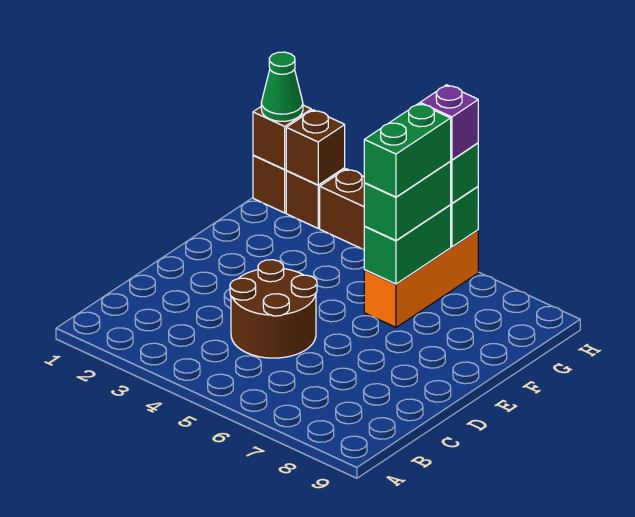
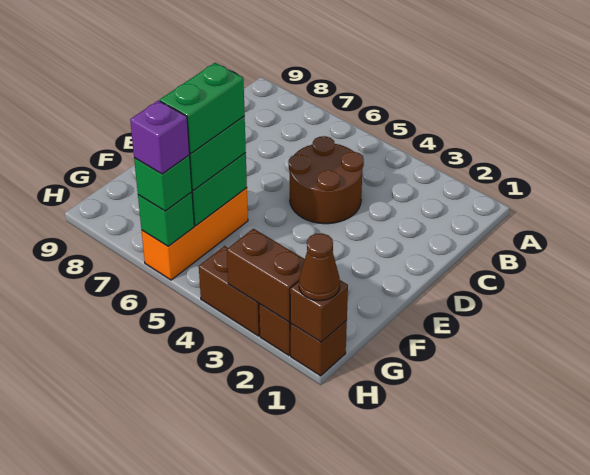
green cone H1 level 3 -> brown cone H1 level 3
brown brick H2 level 2 -> brown brick H2:H3 level 2

